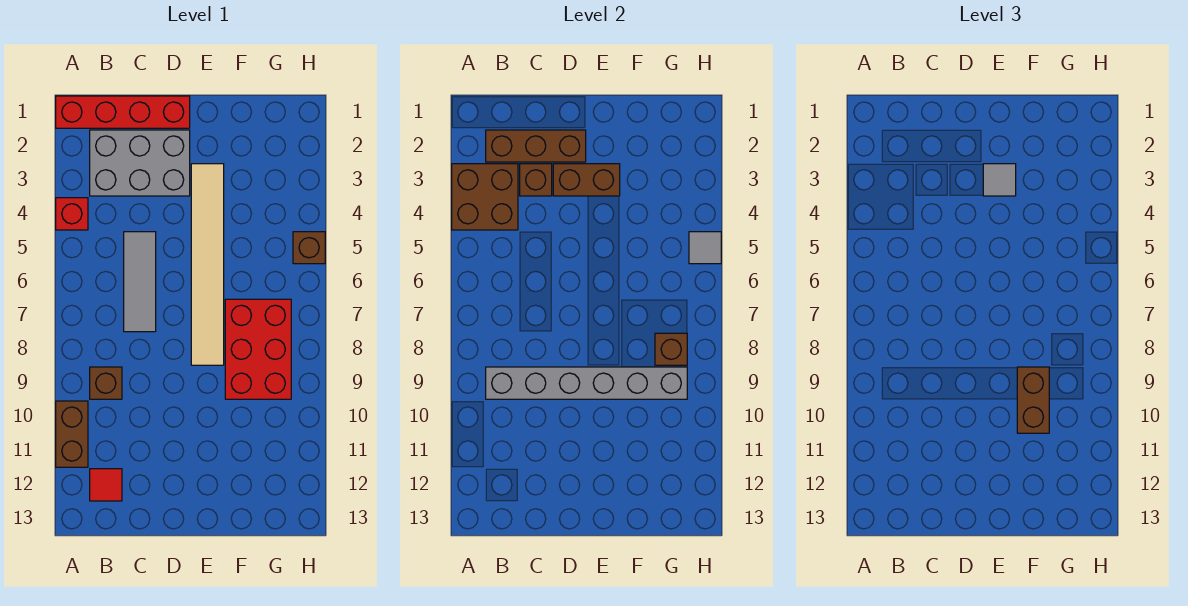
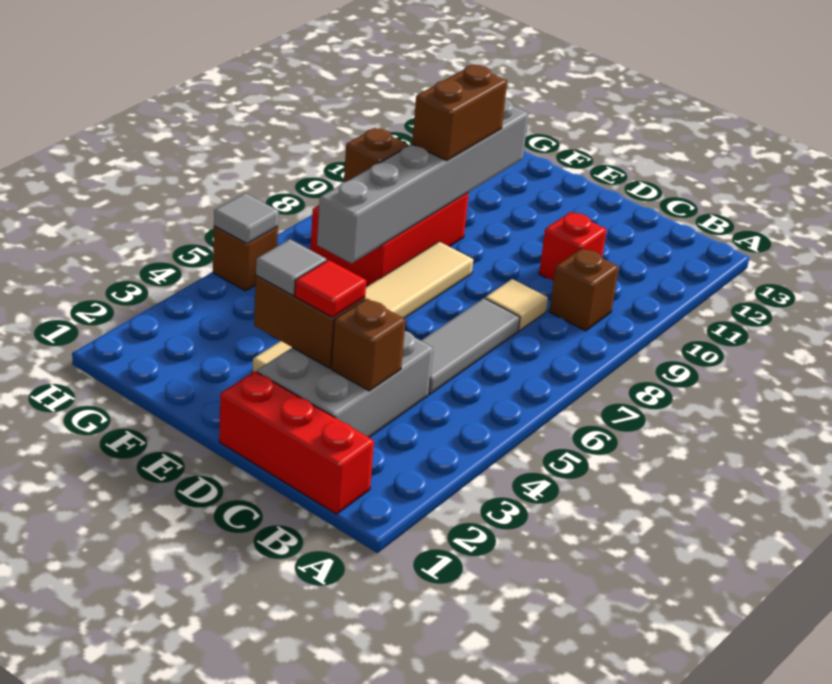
red brick A1:D1 level 1 -> red brick B1:D1 level 1
brown brick A3:B4 level 2 -> none
red brick A4 level 1 -> red brick C10 level 1
brown brick A10:A11 level 1 -> none
grey brick B2:D3 level 1 -> grey brick C2:D4 level 1
brown brick B2:D2 level 2 -> none
grey brick B9:G9 level 2 -> grey brick F6:F11 level 2
red tile B12 level 1 -> red tile D3 level 3
none -> tan tile C8 level 1

